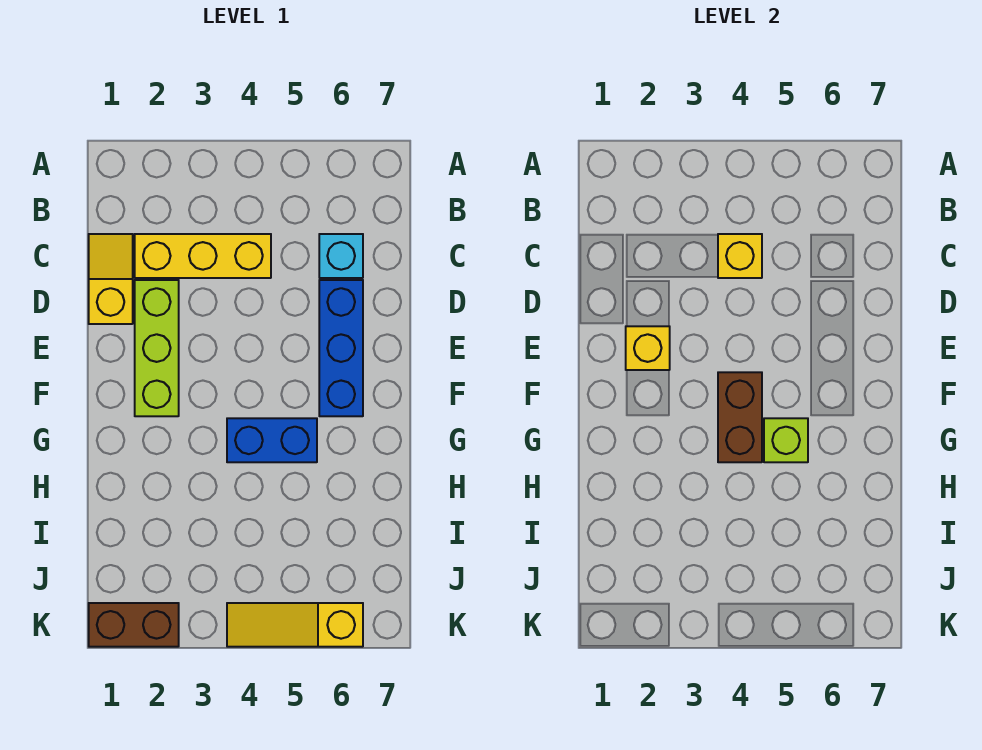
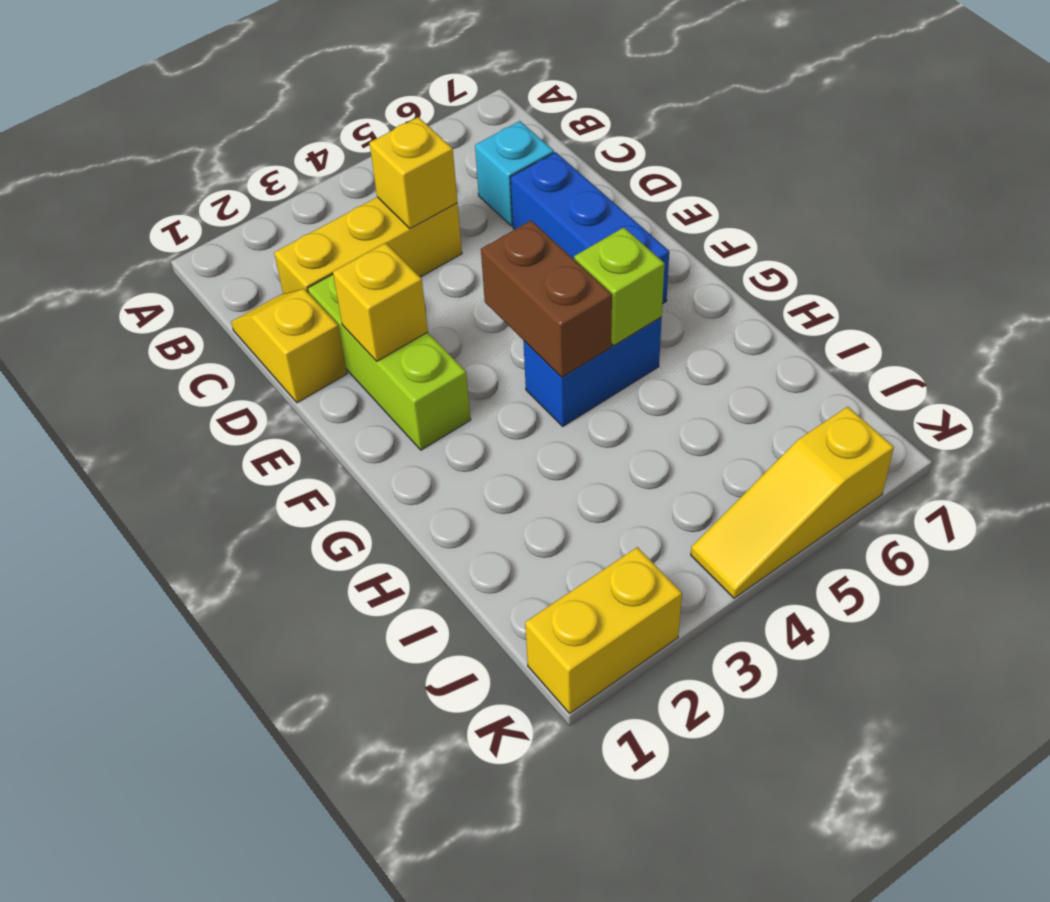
brown brick K1:K2 level 1 -> yellow brick K1:K2 level 1

